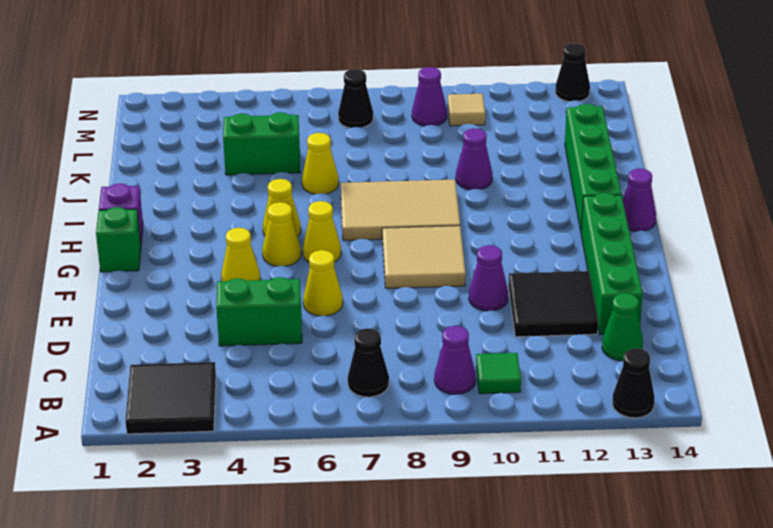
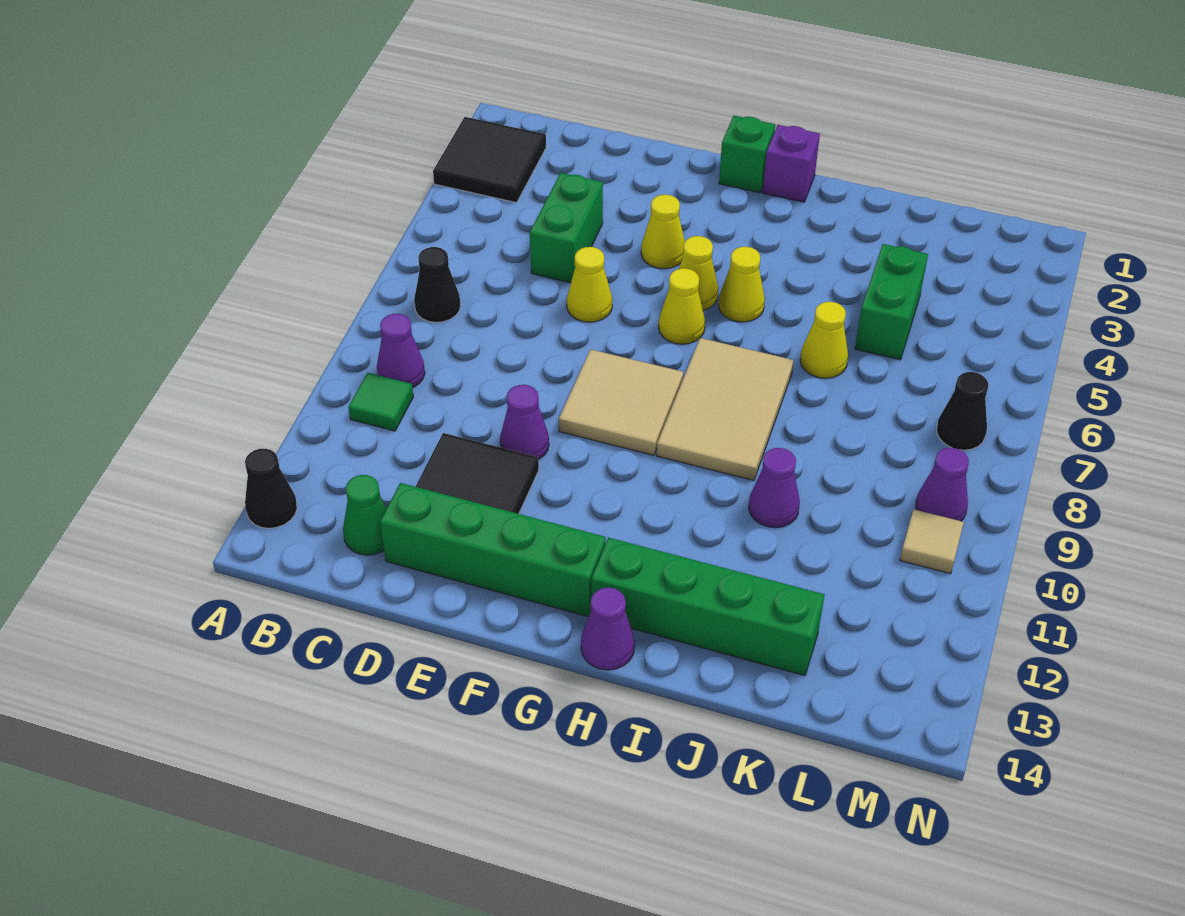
black cone N13 level 1 -> none

